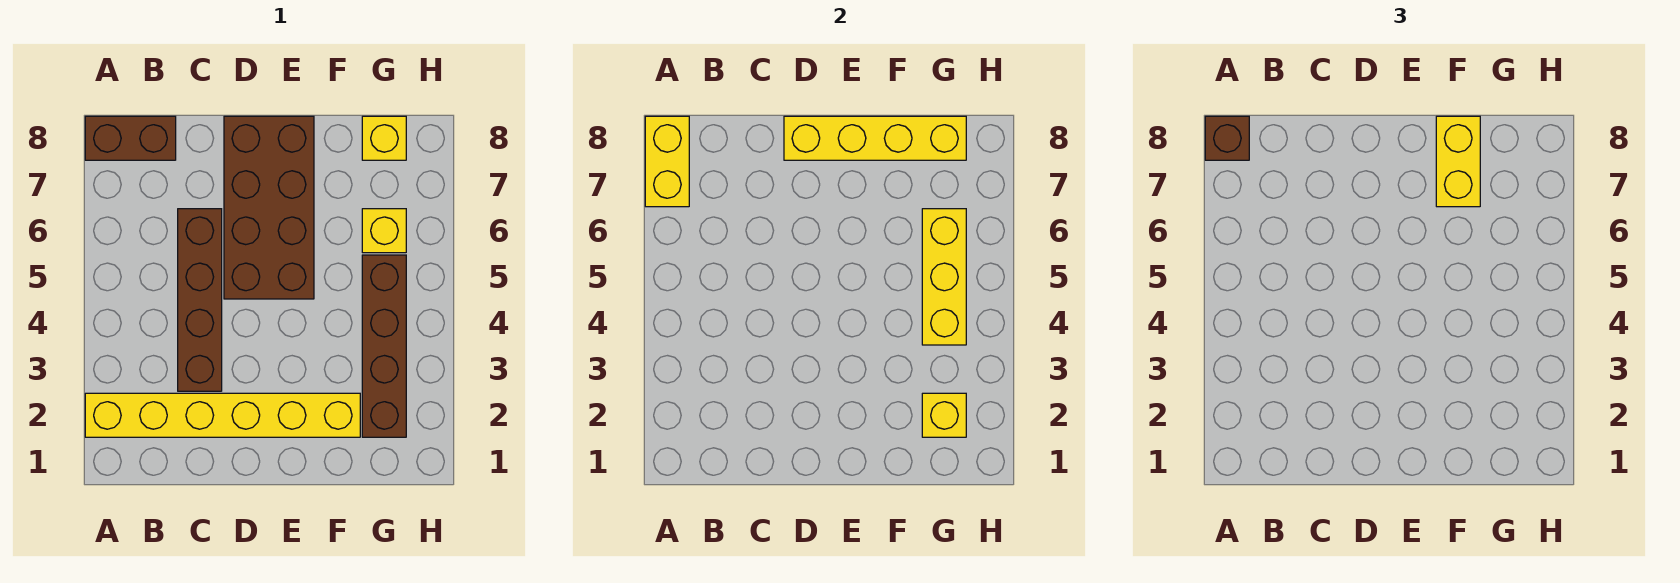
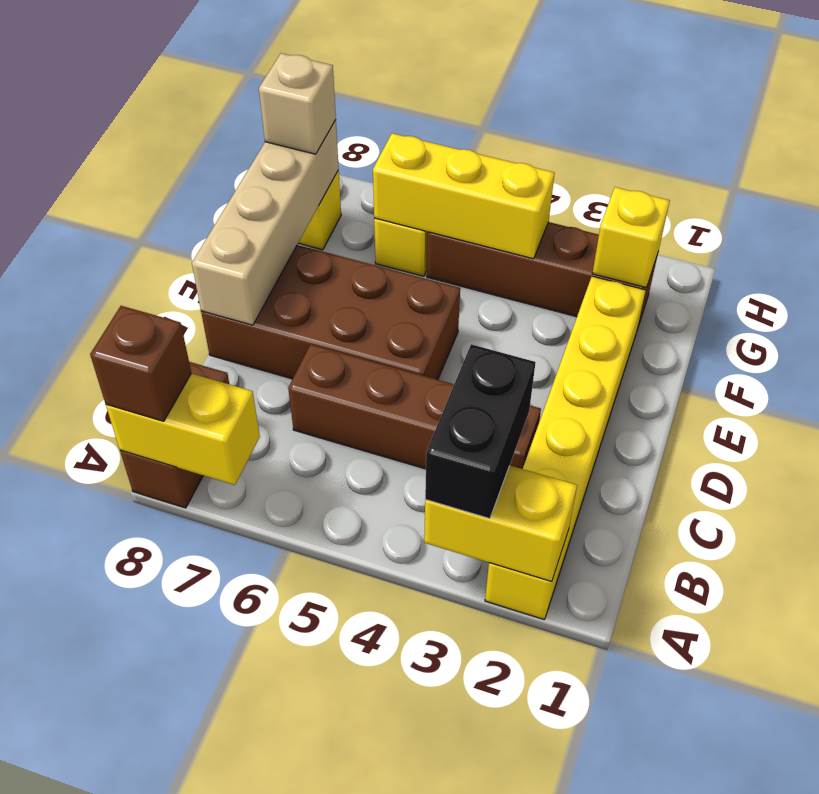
none -> black brick A3:B3 level 3
yellow brick D8:G8 level 2 -> tan brick D8:G8 level 2
yellow brick F7:F8 level 3 -> yellow brick A2:A3 level 2
none -> tan brick G8 level 3

